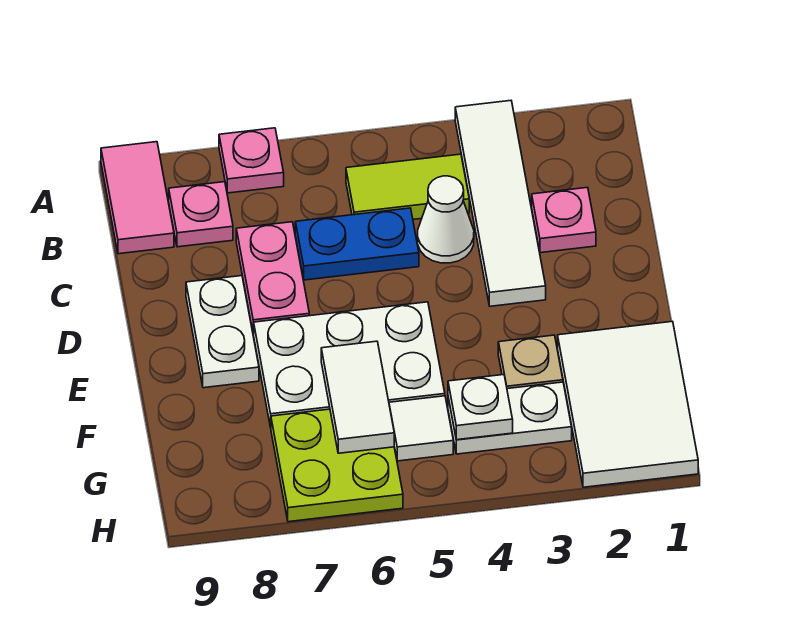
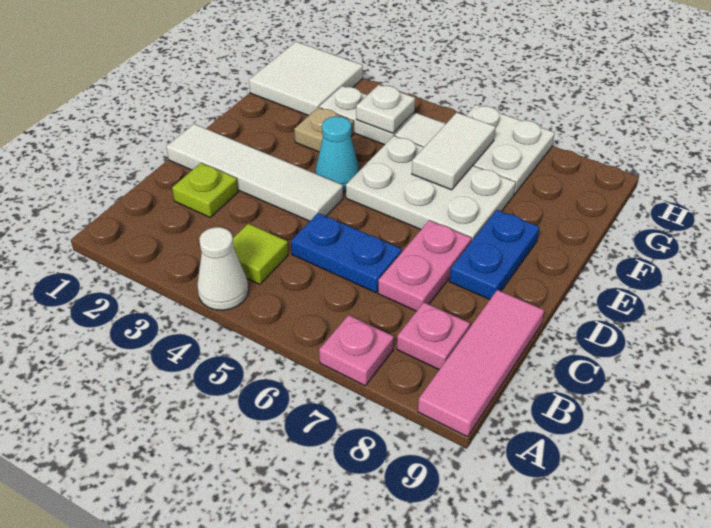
white tile A3:D3 level 1 -> white tile D1:D4 level 1
pink tile A9:B9 level 1 -> pink tile A9:C9 level 1
lime tile B4:B5 level 1 -> lime tile B4 level 1
pink plate C2 level 1 -> lime plate C2 level 1
white cone C4 level 1 -> white cone A4 level 1
white plate D8:E8 level 1 -> blue plate D8:E8 level 1
none -> cyan cone E4 level 1
white tile F1:H2 level 1 -> white tile G1:H2 level 1
lime plate G6:H7 level 1 -> white plate G6:H7 level 1

